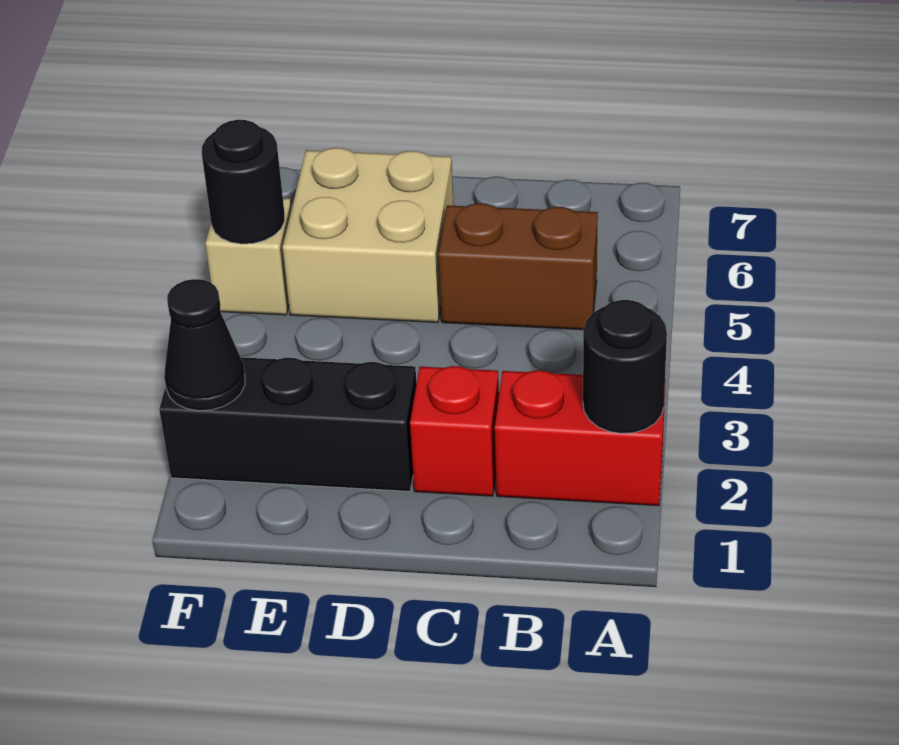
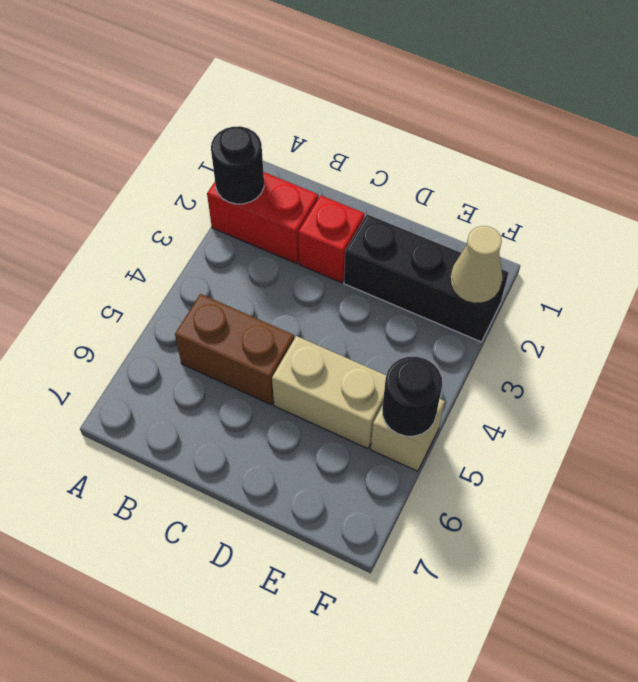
tan brick D5:E6 level 1 -> tan brick D5:E5 level 1
black cone F2 level 2 -> tan cone F2 level 2

